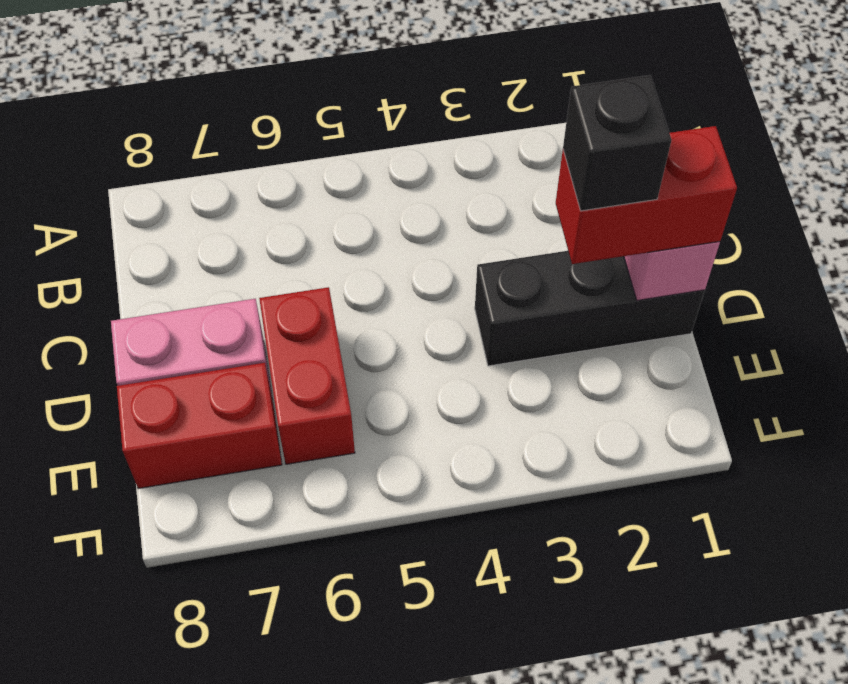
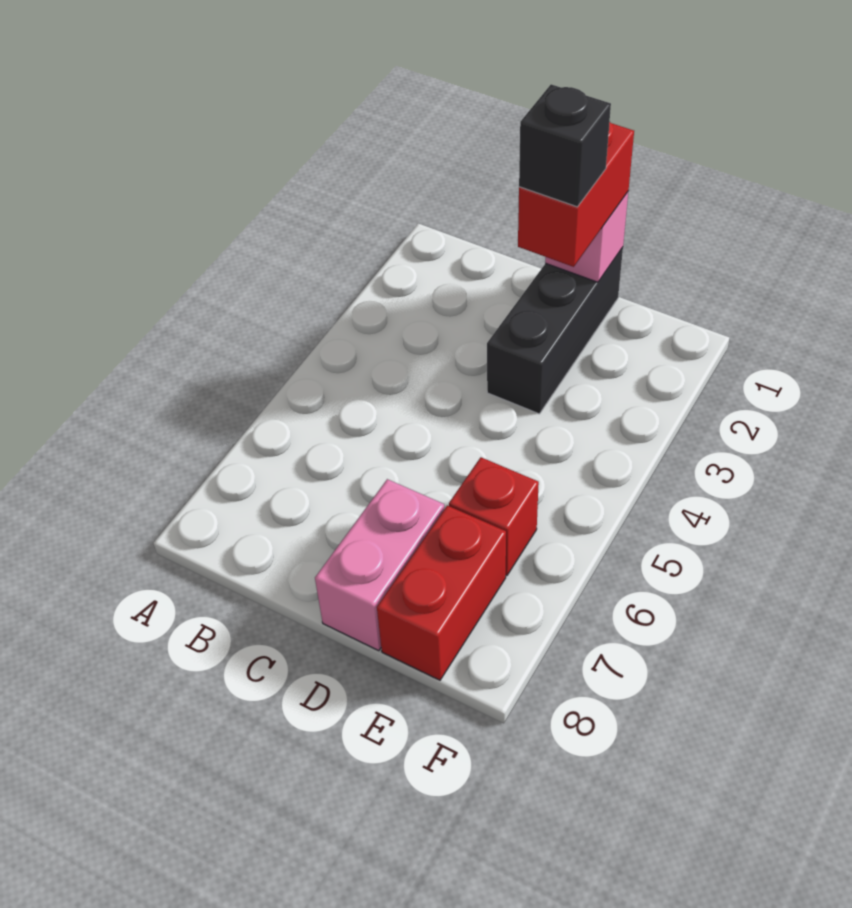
red brick D6:E6 level 1 -> red brick E6 level 1

